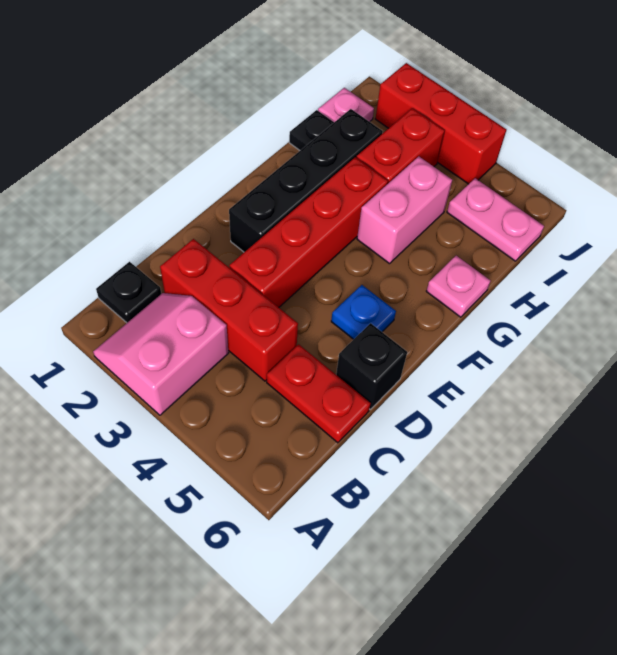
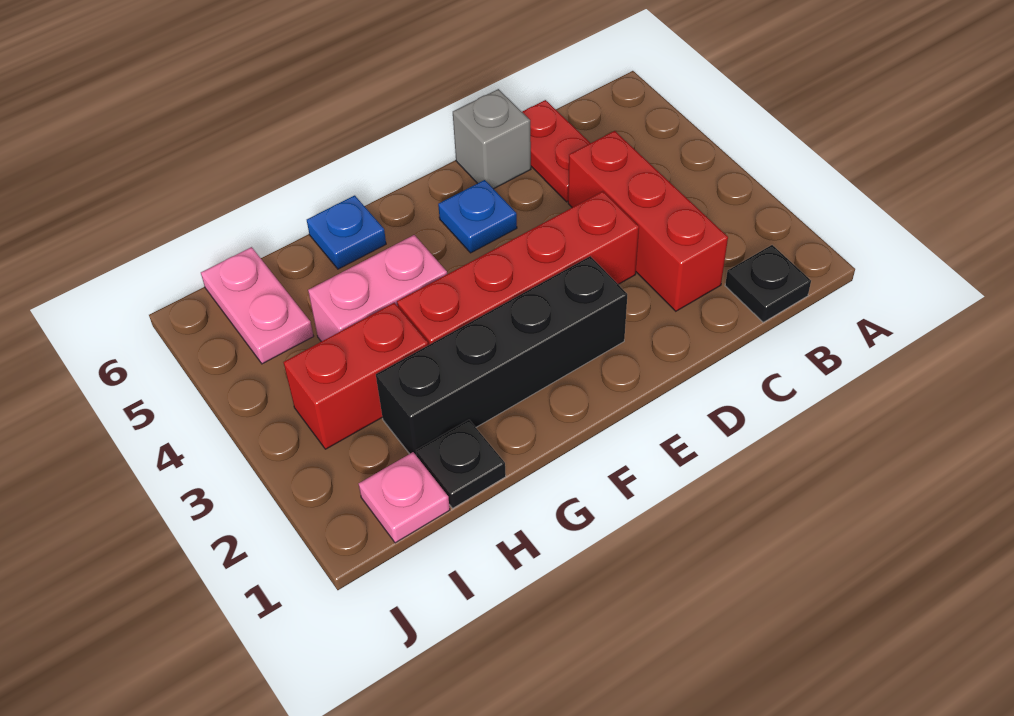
pink slope A2:B3 level 1 top 3 -> none
black brick D6 level 1 -> grey brick D6 level 1
pink plate G6 level 1 -> blue plate G6 level 1
red brick J2:J4 level 1 -> none

